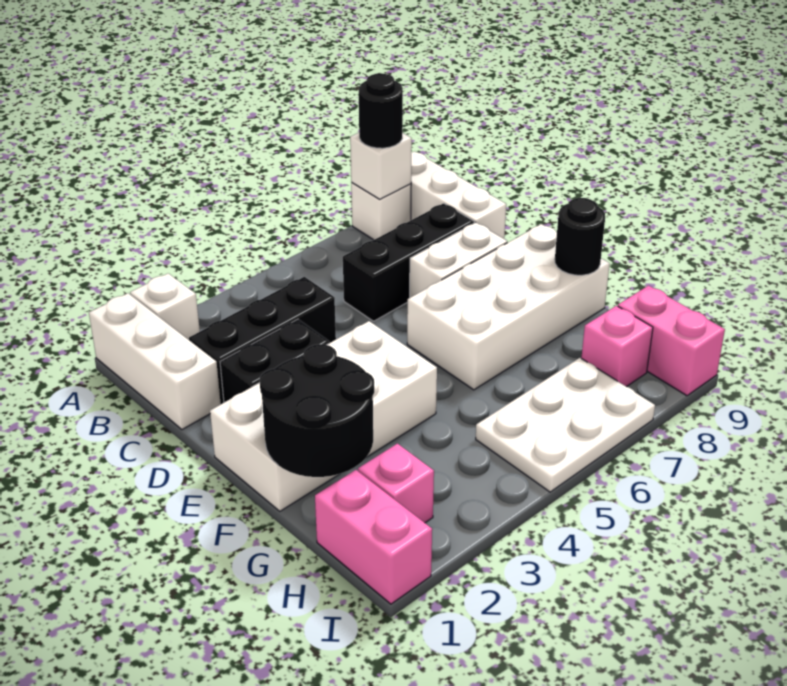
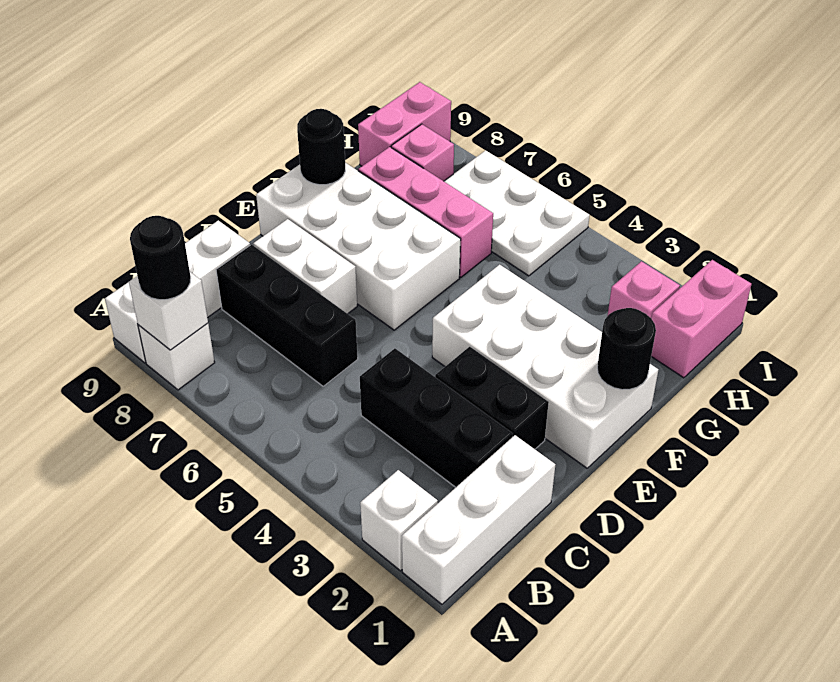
black round brick F1:G2 level 2 -> black round brick F1 level 2
none -> pink brick G6:G8 level 1

